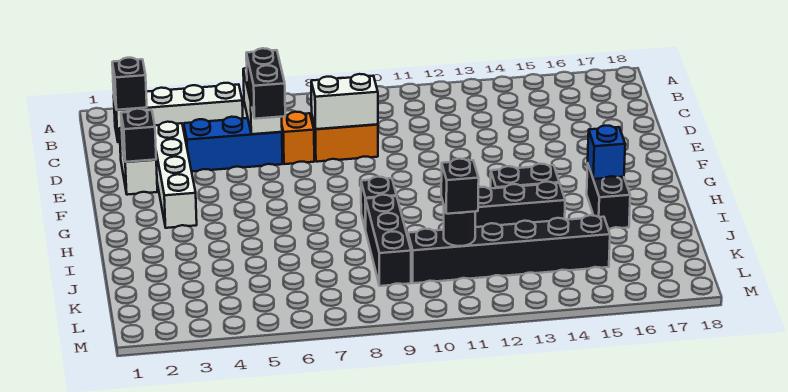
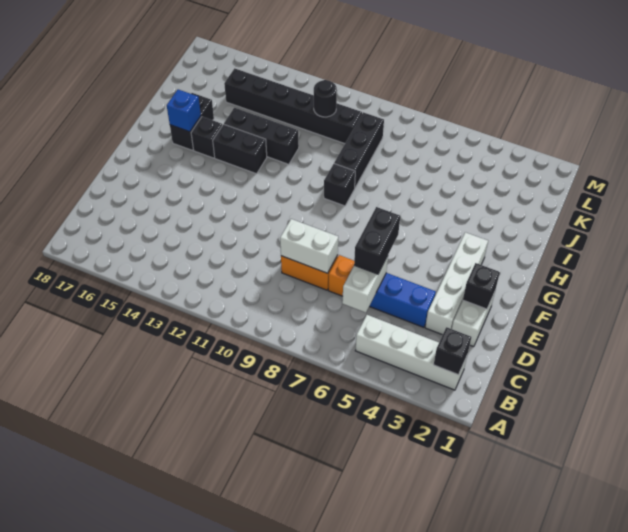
black brick K11 level 3 -> black brick H15 level 1

